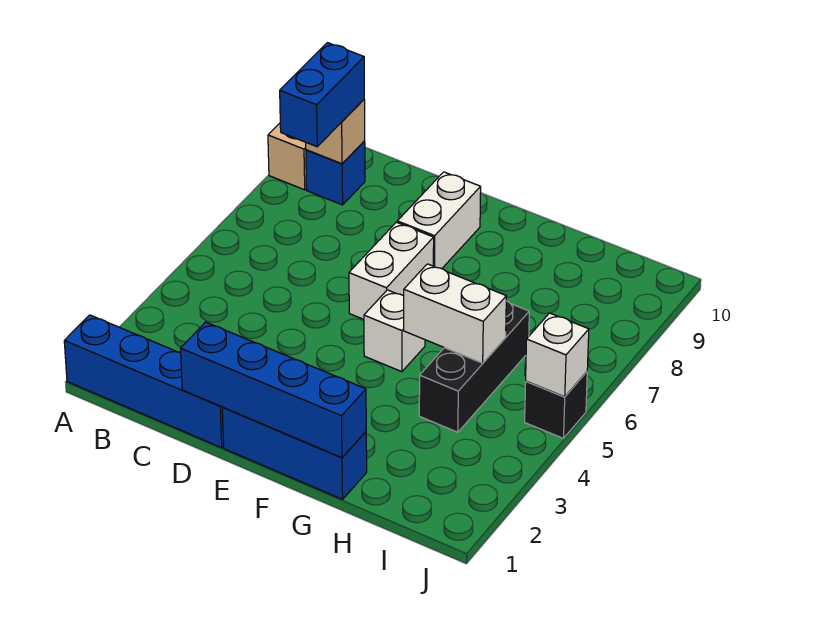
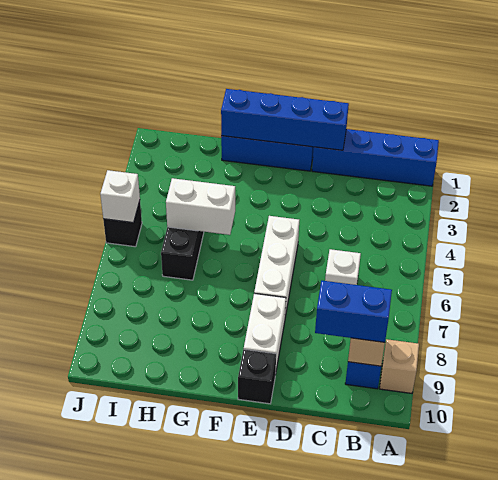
blue brick B8:B9 level 3 -> blue brick B9:C9 level 3
white brick E6:E7 level 1 -> white brick E5:E7 level 1
none -> black brick E10 level 1
white brick F5 level 1 -> white brick C6 level 1

